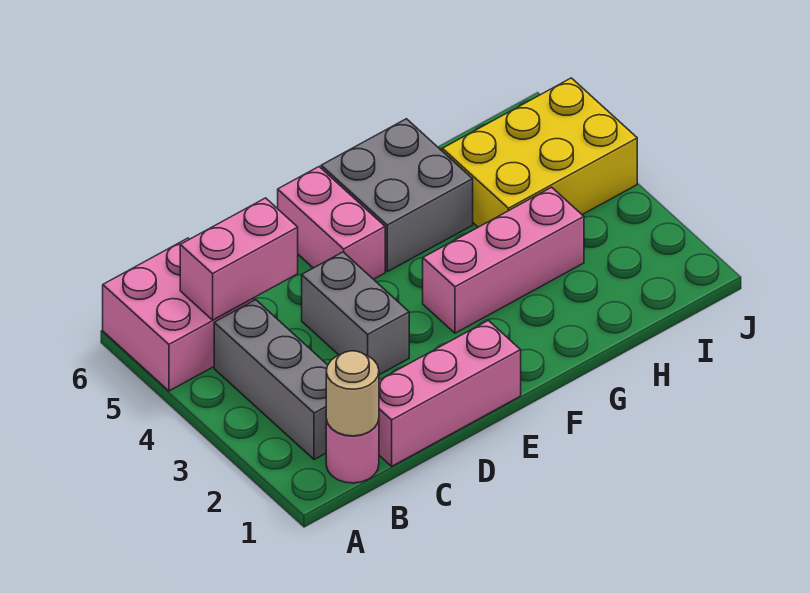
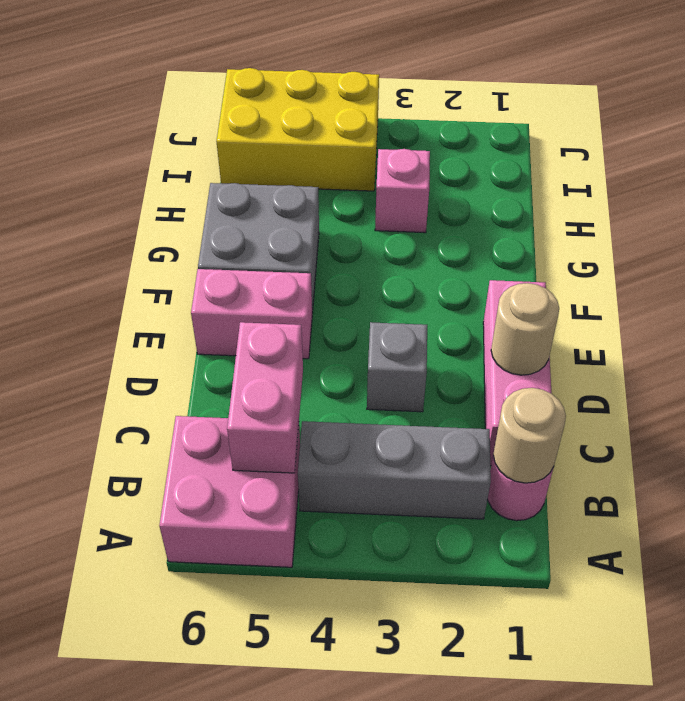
none -> tan round brick D1 level 2
grey brick D3:D4 level 1 -> grey brick D3 level 1
pink brick F3:H3 level 1 -> pink brick H3 level 1
yellow brick H4:J5 level 1 -> yellow brick I4:J6 level 1

